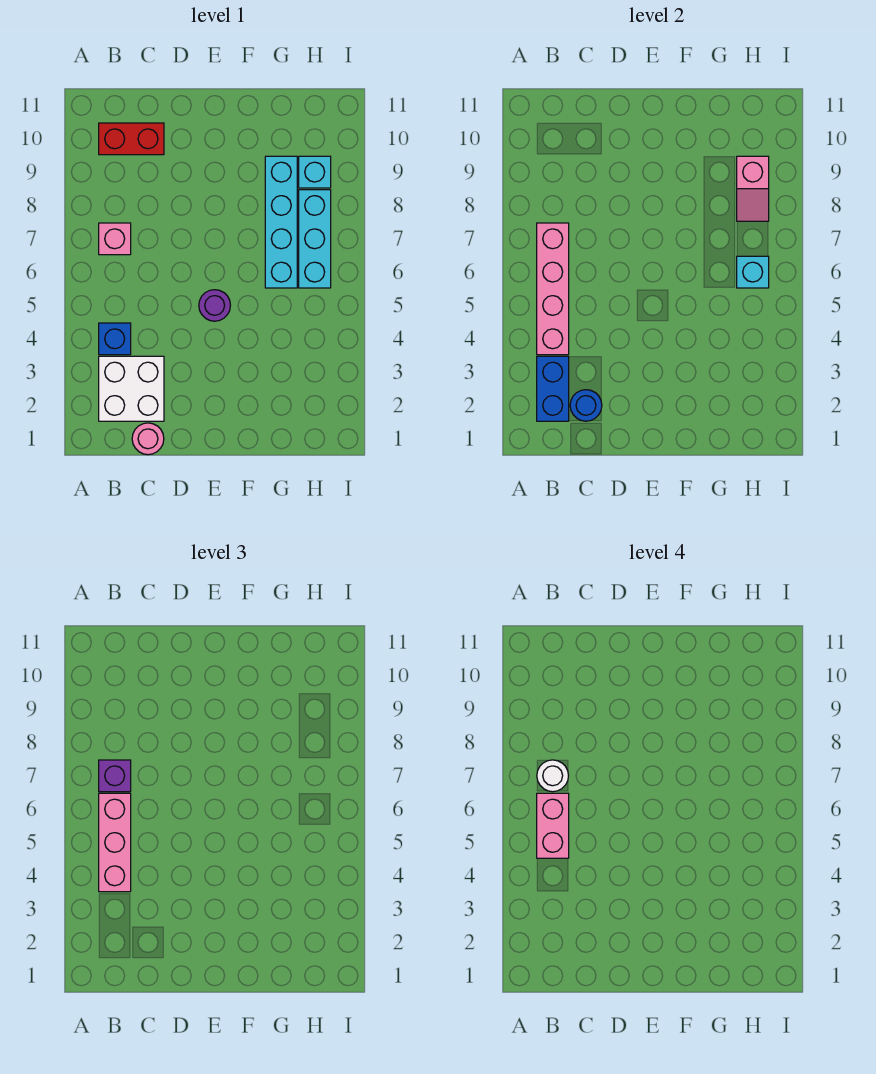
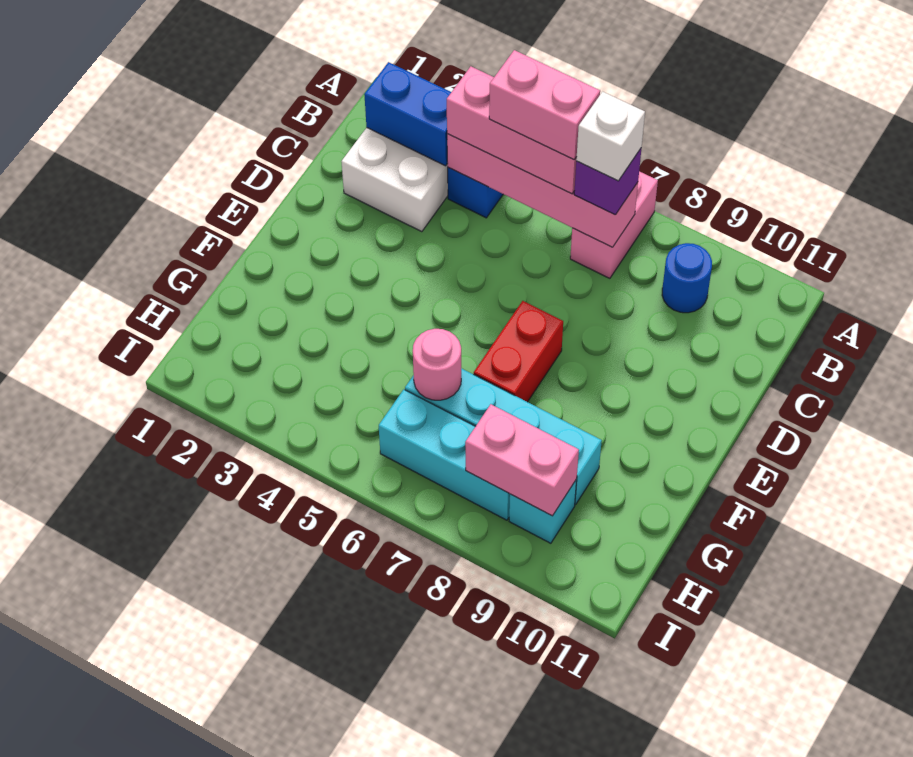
pink brick B7 level 1 -> pink brick A7:B7 level 1
white round brick B7 level 4 -> white brick B7 level 4
red brick B10:C10 level 1 -> red brick E7:F7 level 1
pink round brick C1 level 1 -> pink round brick G6 level 2
blue round brick C2 level 2 -> blue round brick B9 level 1
purple round brick E5 level 1 -> none
cyan brick H6 level 2 -> none
pink slope H8:H9 level 2 top 9 -> pink brick H8:H9 level 2

